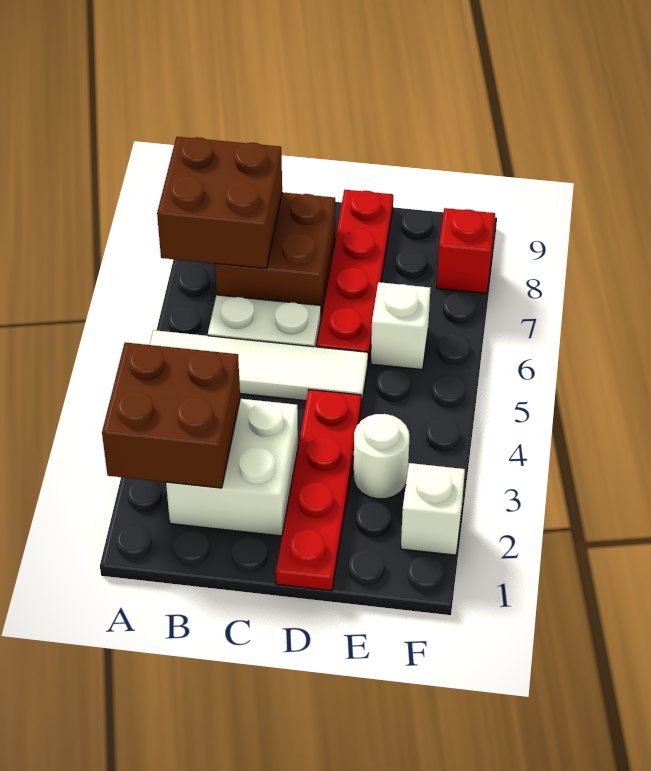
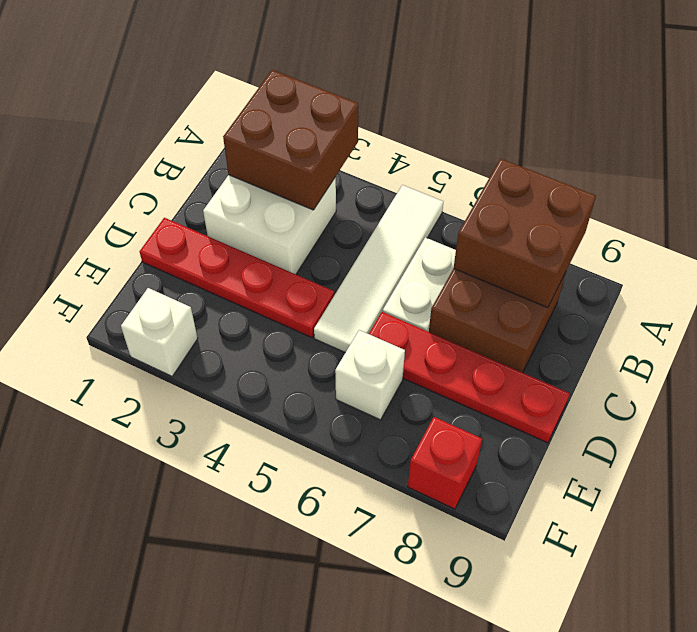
white round brick E3 level 1 -> none

